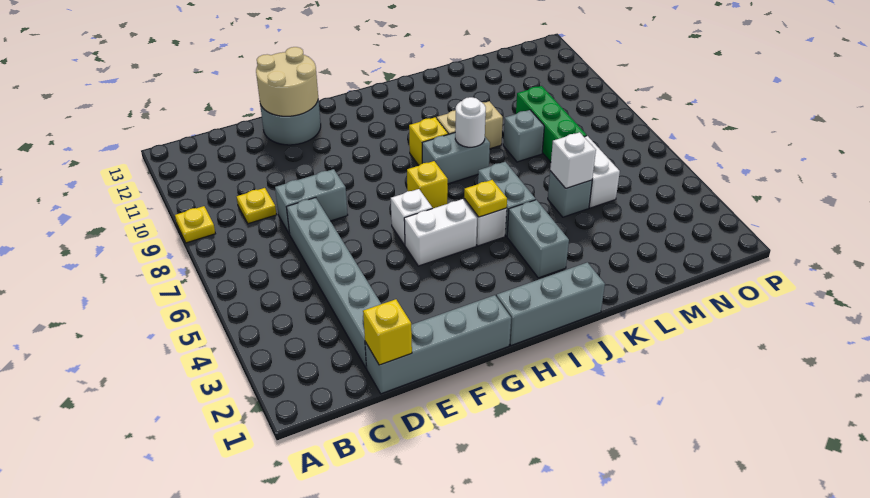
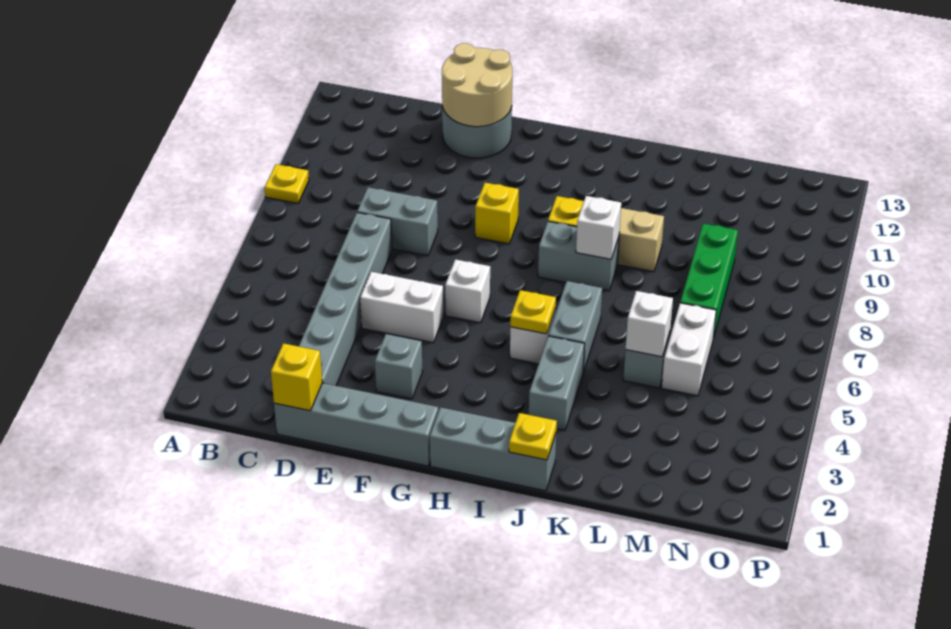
yellow plate C9 level 1 -> yellow plate J1 level 2
white brick G5:H5 level 1 -> white brick E5:F5 level 1
yellow brick H7 level 1 -> yellow brick G9 level 1
white round brick J8 level 2 -> white brick J8 level 2
grey brick L8 level 1 -> grey brick F3 level 1

